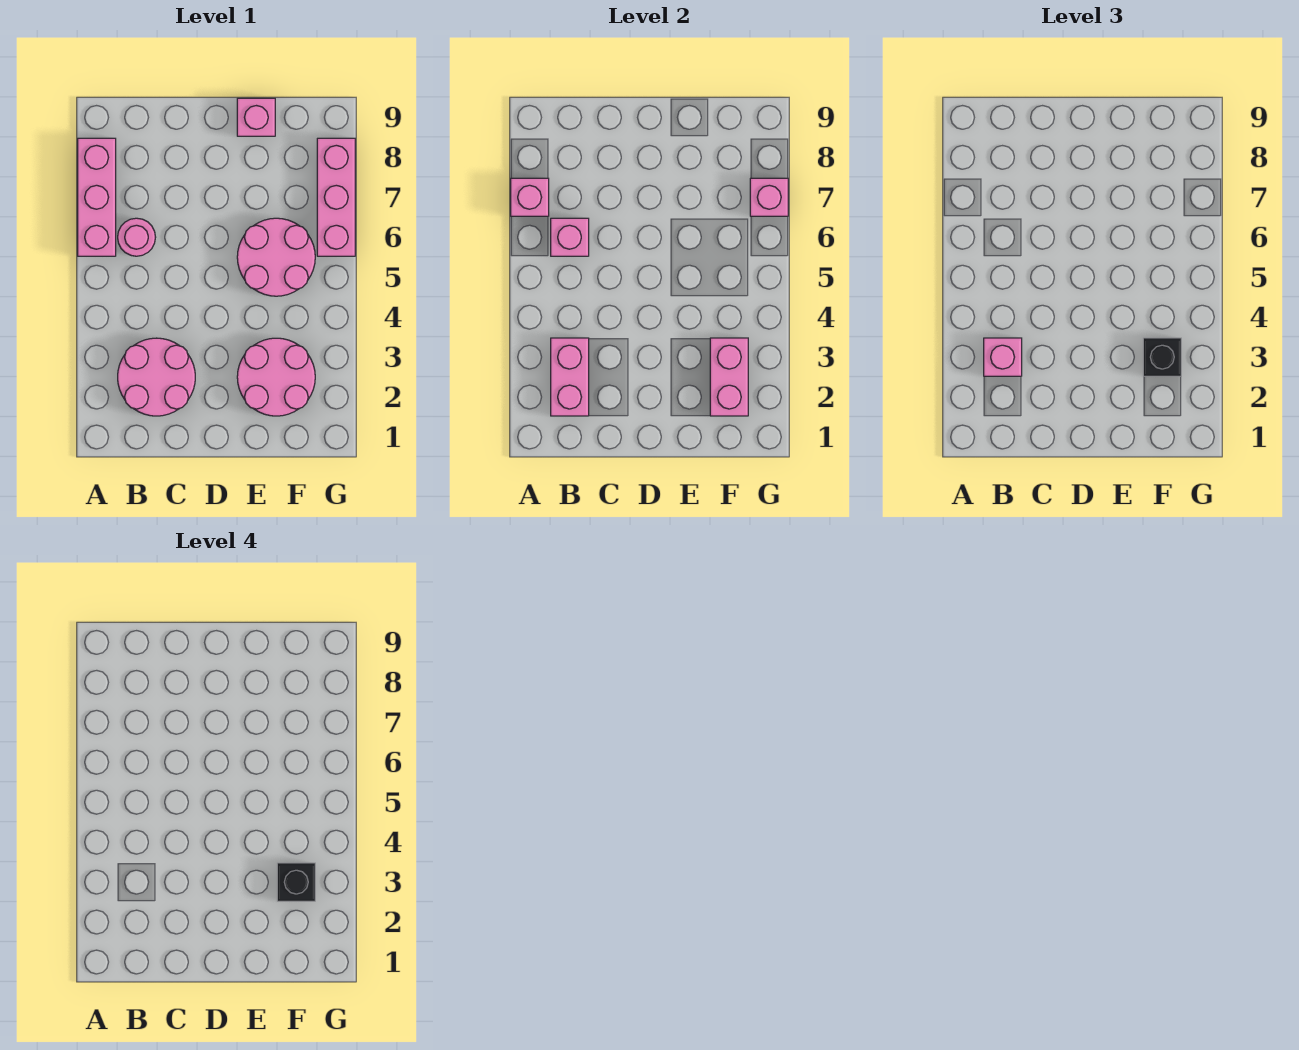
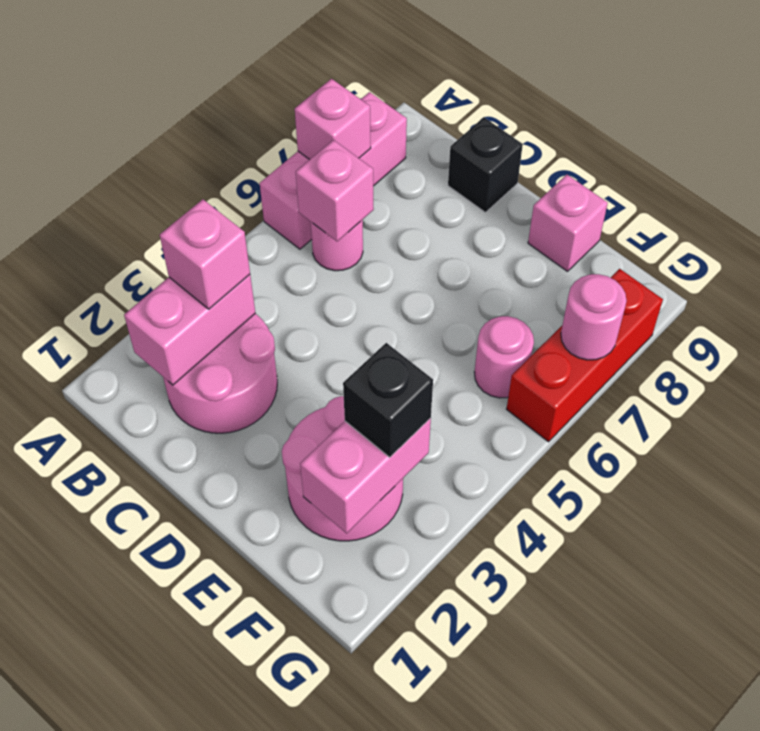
pink round brick E5:F6 level 1 -> pink round brick F6 level 1
black brick F3 level 4 -> black brick C9 level 1
pink brick G6:G8 level 1 -> red brick G6:G8 level 1
pink brick G7 level 2 -> pink round brick G7 level 2

